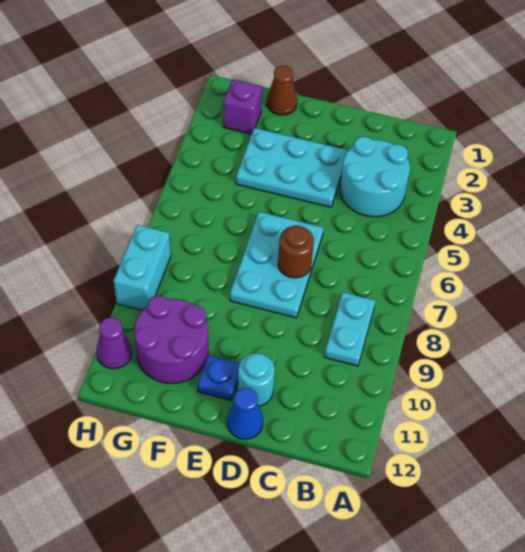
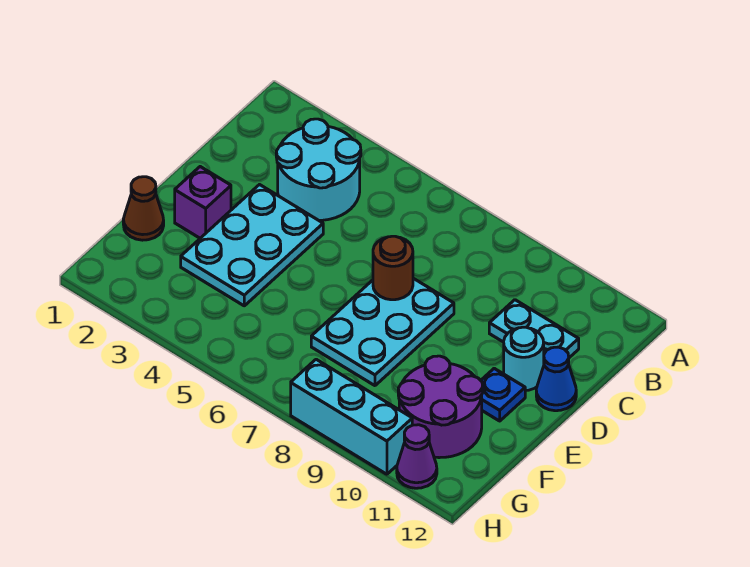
cyan plate B8:B9 level 1 -> cyan plate C10:C11 level 1
cyan plate D6:E8 level 1 -> cyan plate D7:F8 level 1
purple brick G2 level 1 -> purple brick E2 level 1
cyan brick H8:H9 level 1 -> cyan brick H8:H10 level 1

